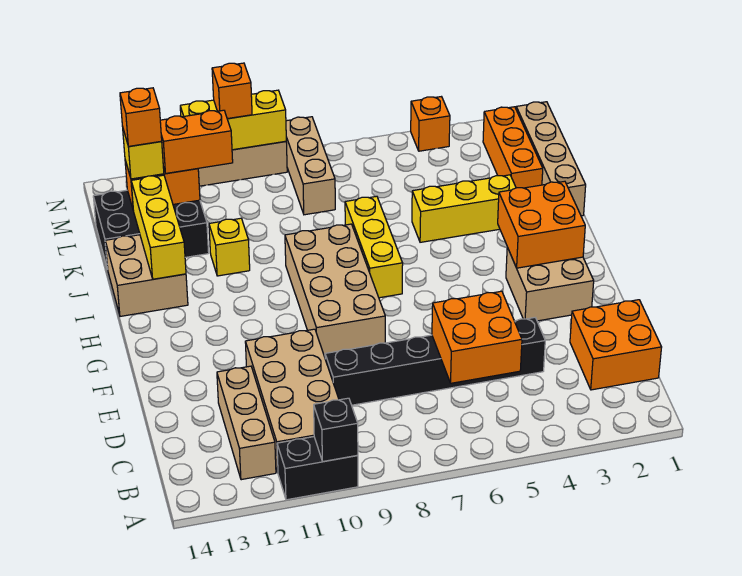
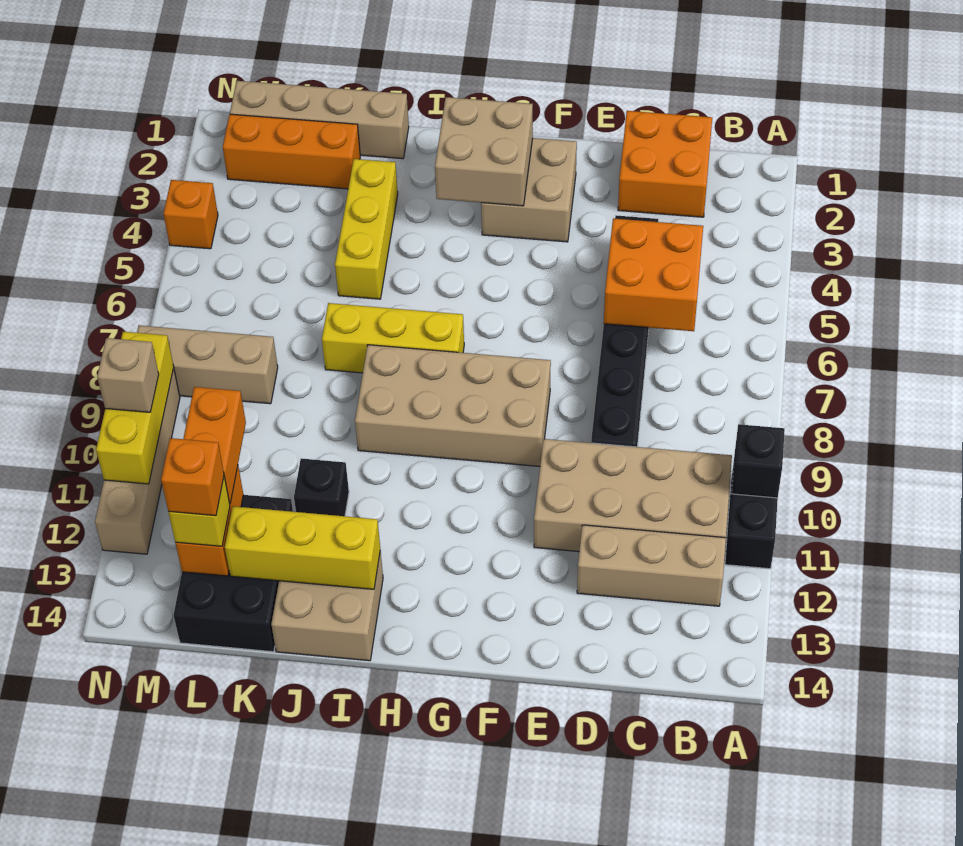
orange brick G2:H3 level 2 -> tan brick G2:H3 level 2
yellow brick J11 level 1 -> black brick J11 level 1
orange brick N10 level 3 -> tan brick N10 level 3

